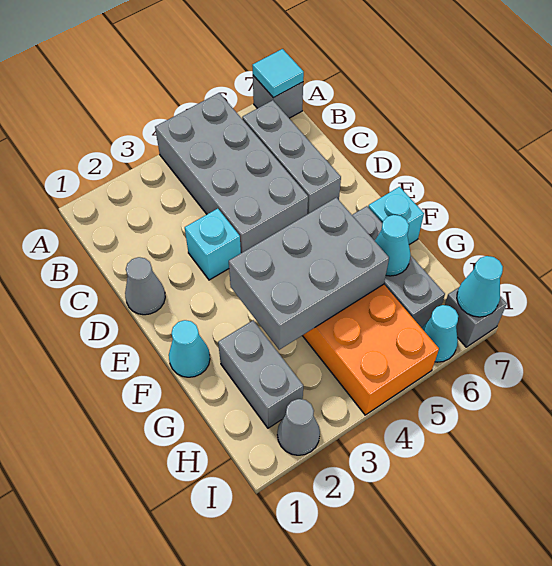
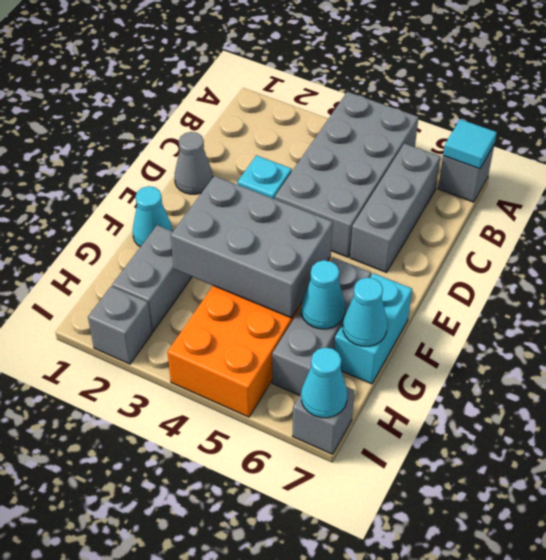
cyan brick F7 level 1 -> cyan brick F7:G7 level 1
grey cone I2 level 1 -> grey brick I2 level 1
cyan cone I6 level 1 -> cyan cone G7 level 2

